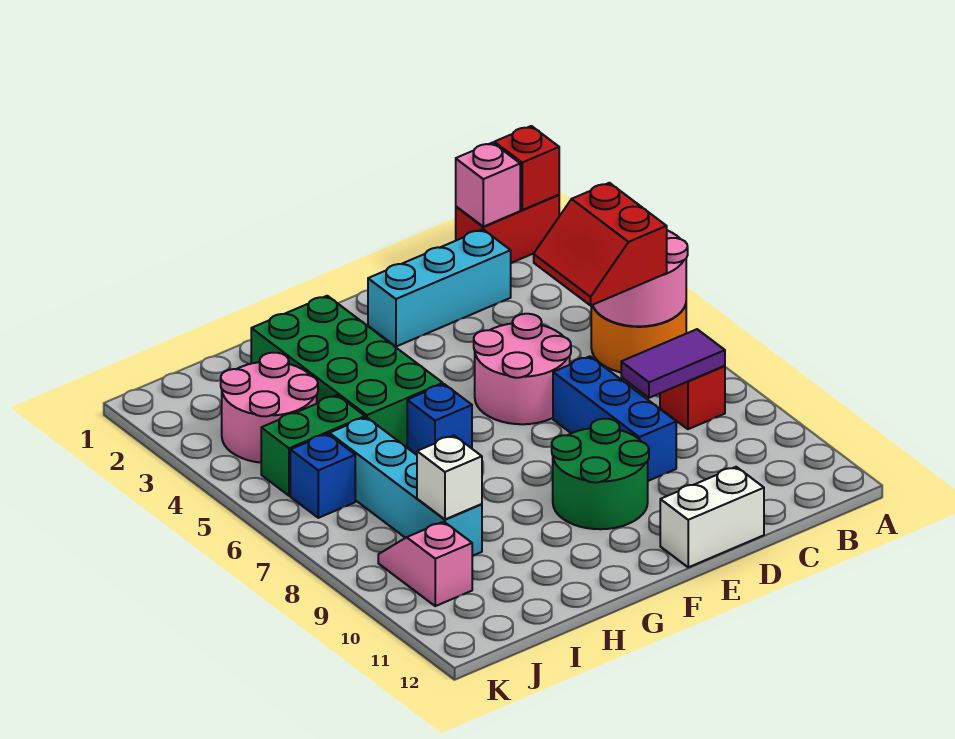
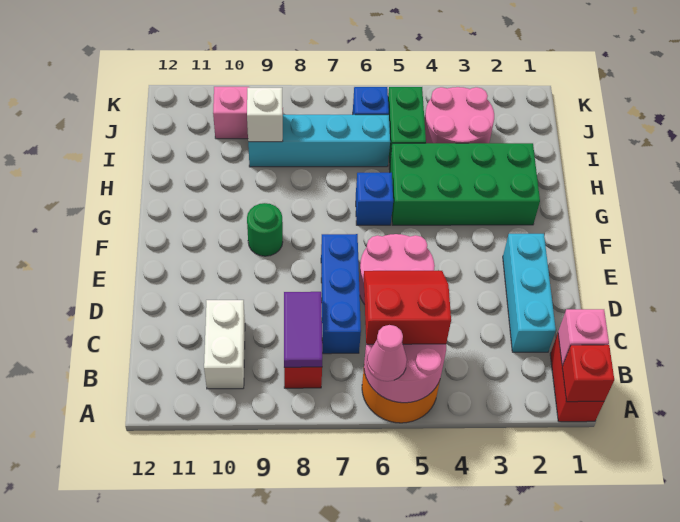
none -> pink cone A6 level 3
blue brick D7:D9 level 1 -> blue brick C7:E7 level 1
white brick D12:E12 level 1 -> white brick B10:C10 level 1
green round brick E9:F10 level 1 -> green round brick F9 level 1

